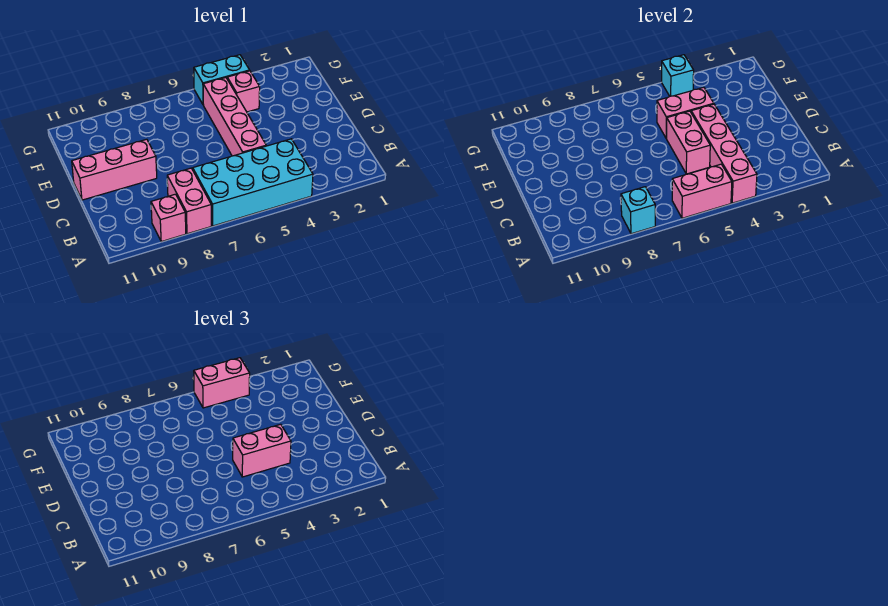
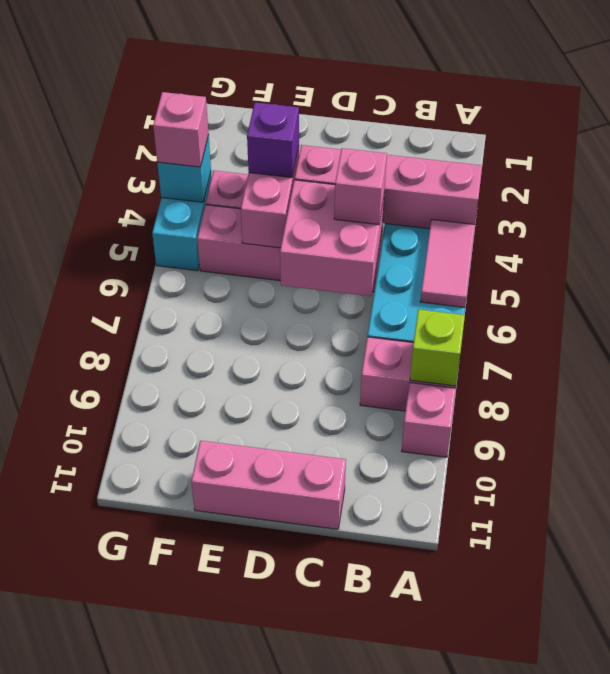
pink brick A5:A6 level 2 -> pink tile A5:A6 level 2
cyan brick A8 level 2 -> lime brick A8 level 2
pink brick C4:C5 level 3 -> pink brick C5 level 3
pink brick C5:D5 level 2 -> pink brick C5:D6 level 2
pink brick D9:D11 level 1 -> pink brick C11:E11 level 1
none -> purple brick E4 level 3
pink brick G4:G5 level 3 -> pink brick G4 level 3

